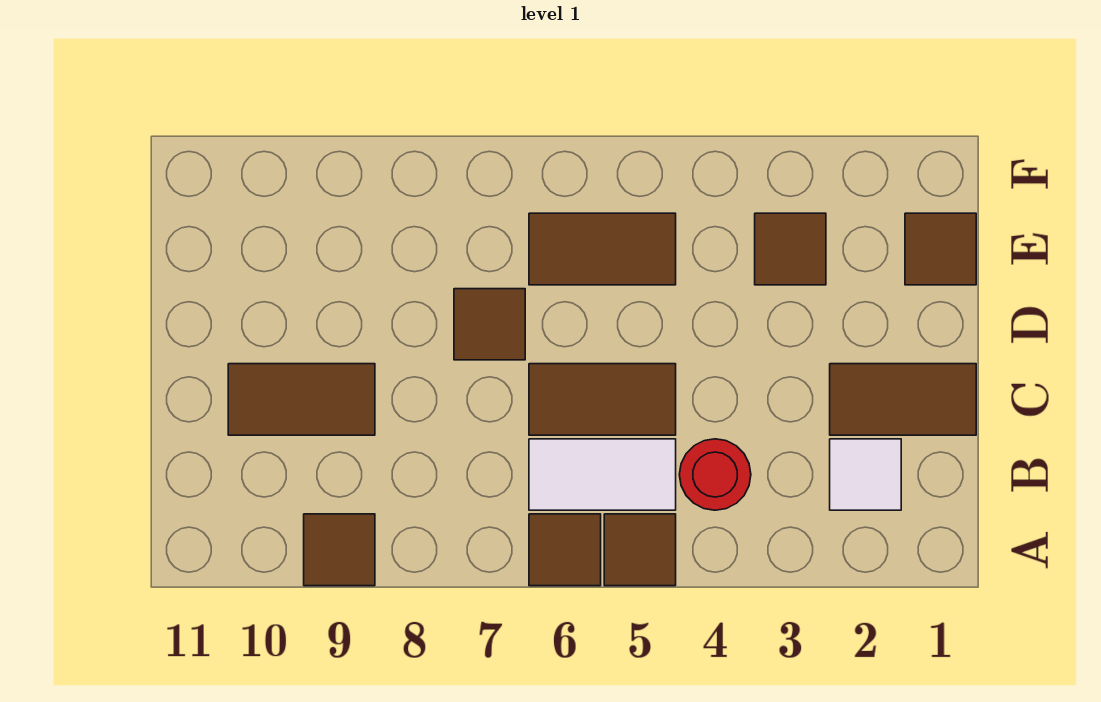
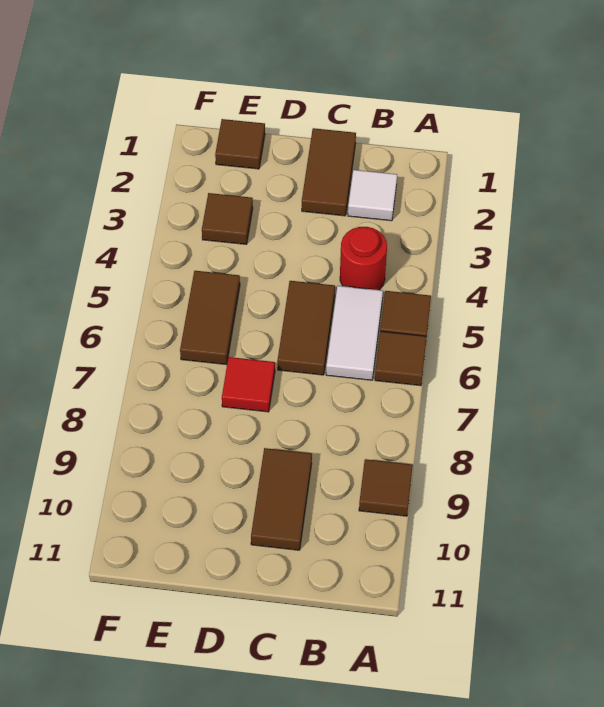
brown tile D7 level 1 -> red tile D7 level 1

